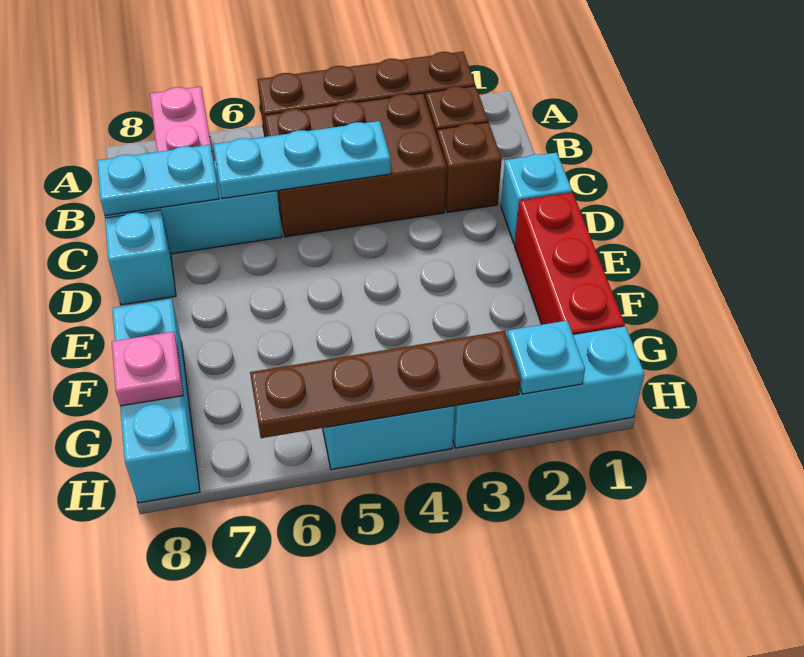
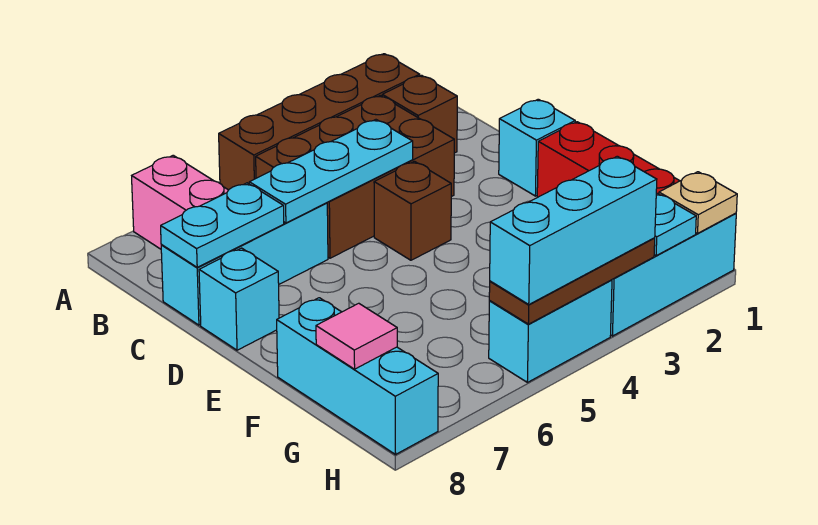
brown brick C2 level 1 -> brown brick D4 level 1
pink plate G8 level 2 -> pink tile G8 level 2
none -> tan plate H1 level 2
brown plate H3:H6 level 2 -> brown plate H3:H5 level 2
none -> cyan brick H3:H5 level 3

